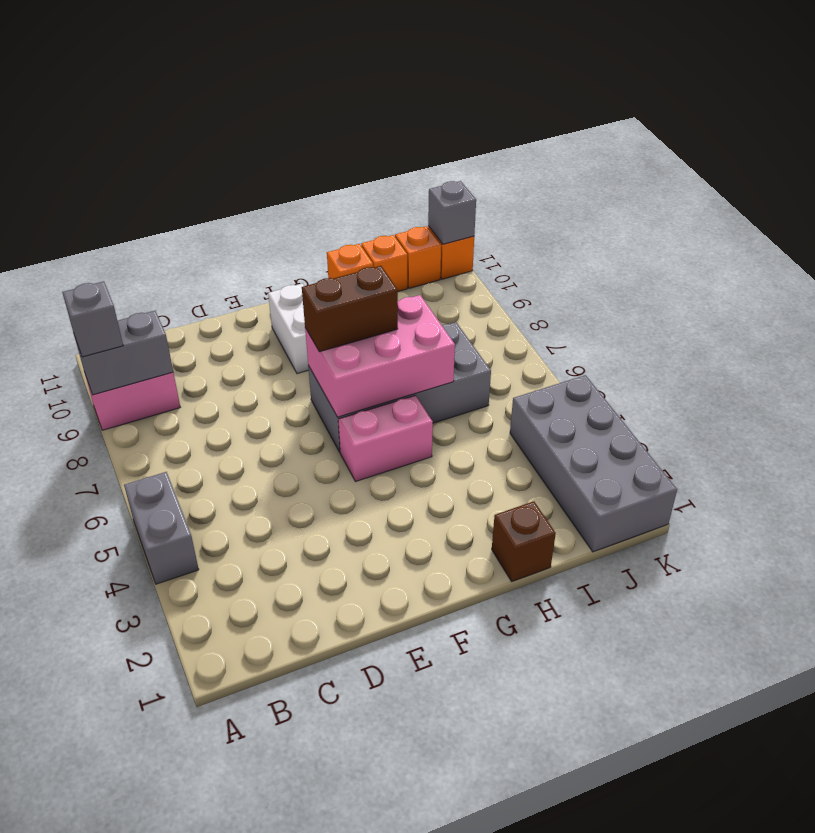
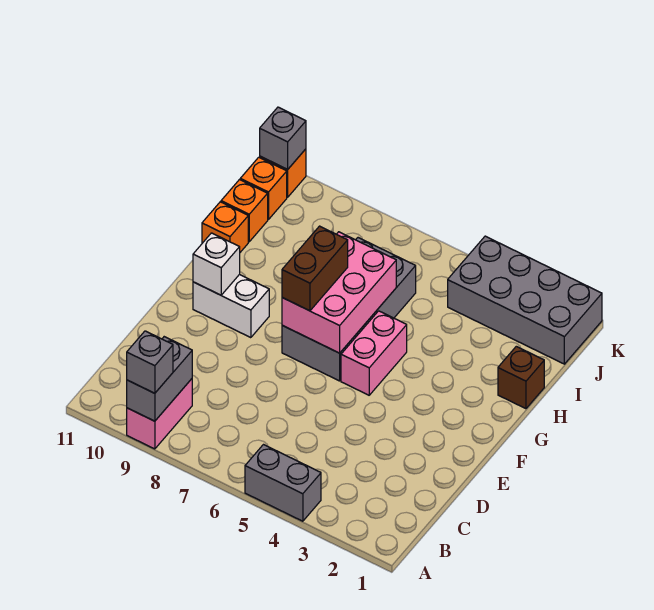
none -> white brick F10 level 2

